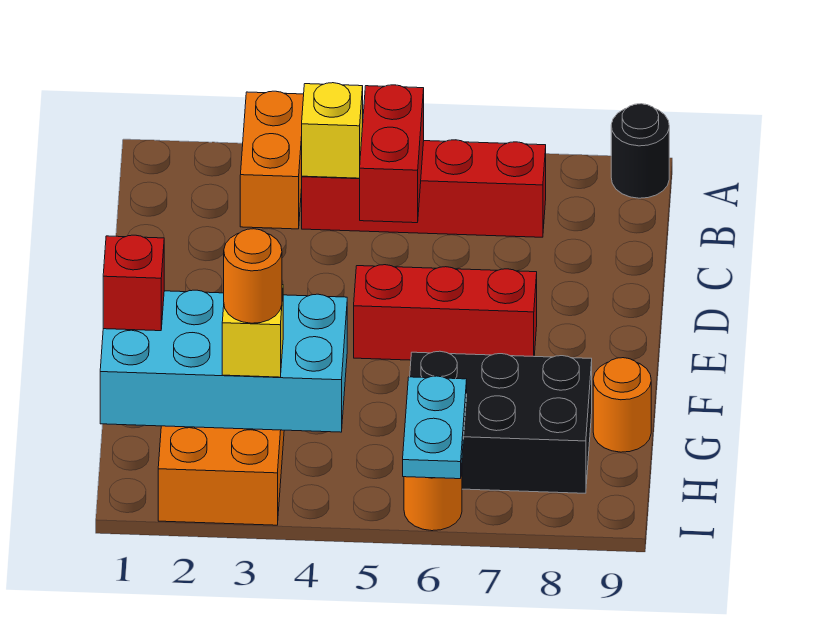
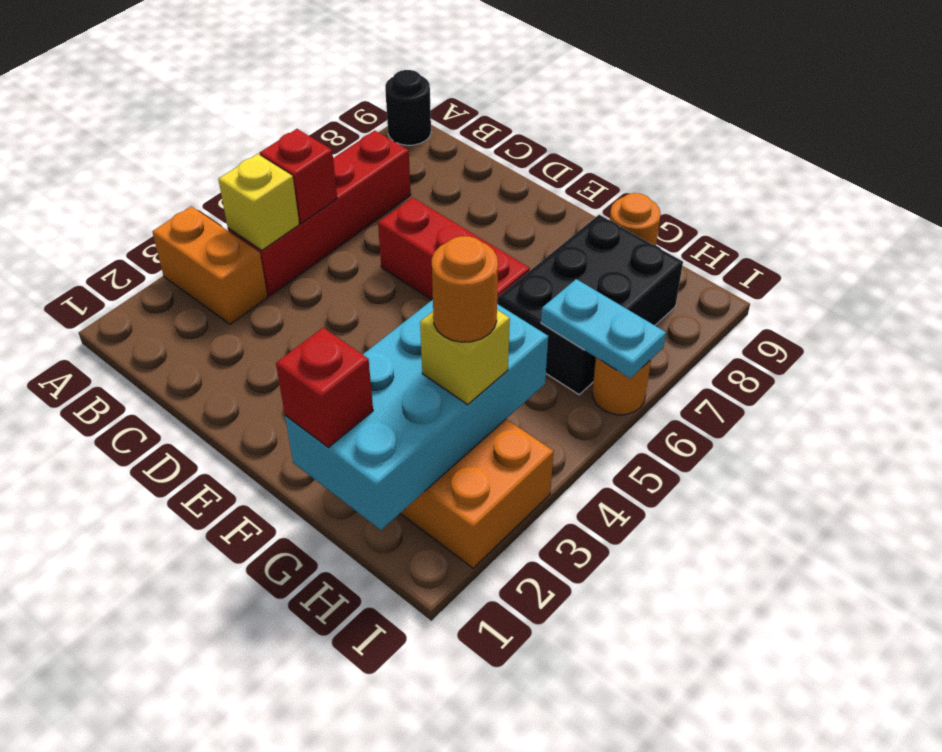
red brick B5:C5 level 2 -> red brick B5 level 2
red brick E5:E7 level 1 -> red brick D6:F6 level 1

